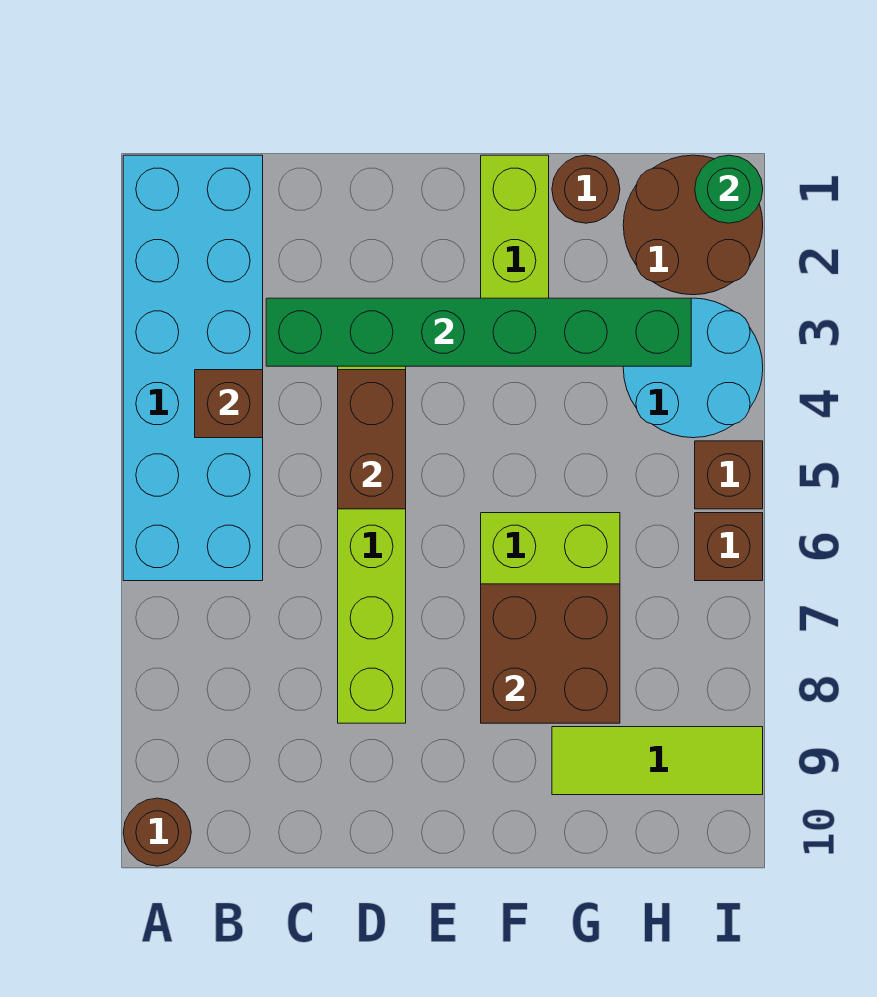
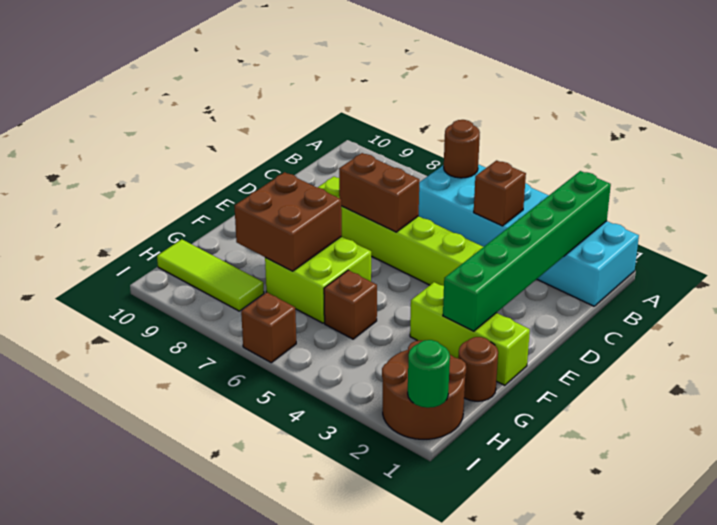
brown round brick A10 level 1 -> brown round brick A6 level 2
green brick C3:H3 level 2 -> green brick A2:F2 level 2
brown brick D4:D5 level 2 -> brown brick D6:D7 level 2
lime tile G9:I9 level 1 -> lime tile H8:H10 level 1
cyan round brick H3:I4 level 1 -> none
brown brick I5 level 1 -> brown brick G5 level 1

